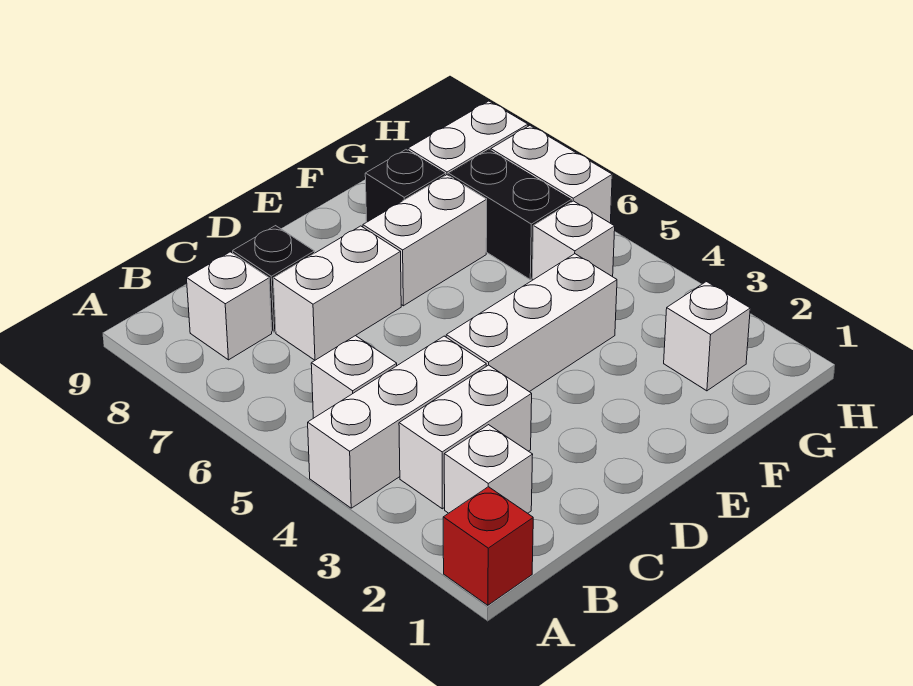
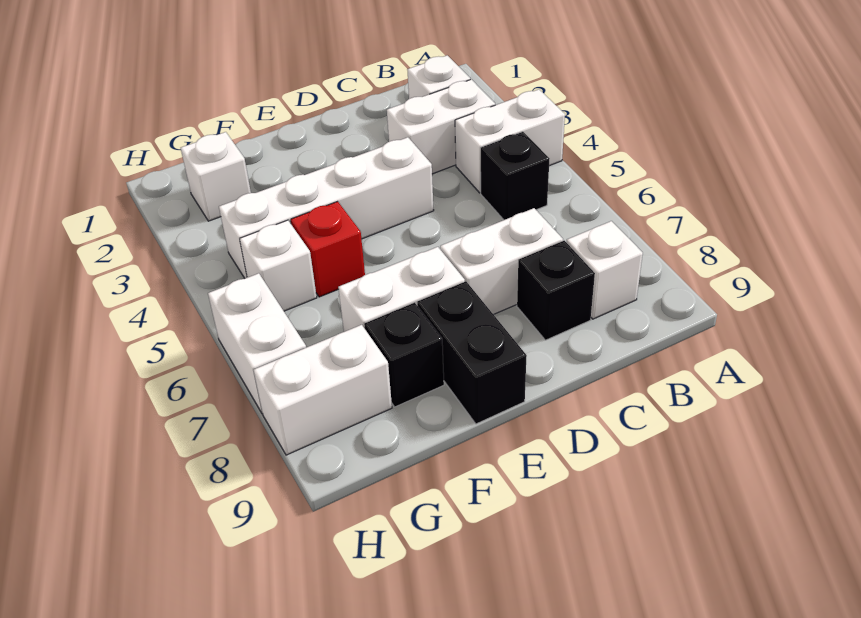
red brick A1 level 1 -> red brick F5 level 1
white brick A4:C4 level 1 -> white brick A4:B4 level 1
white brick B5 level 1 -> black brick B5 level 1
white brick D4:F4 level 1 -> white brick D4:G4 level 1
black brick G6:G7 level 1 -> black brick E8:E9 level 1

